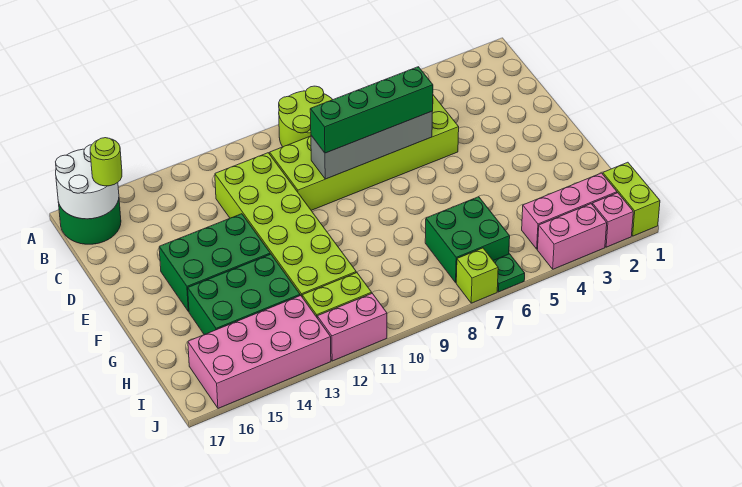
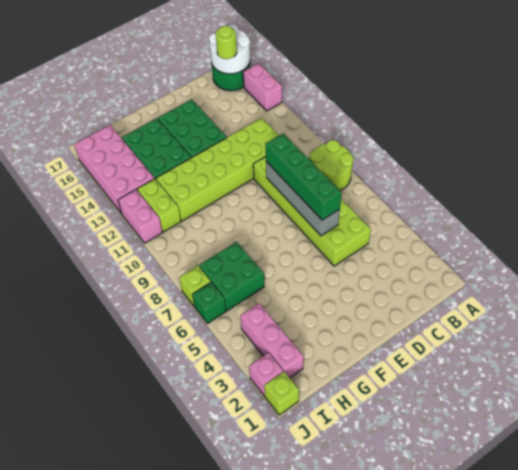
lime brick I1:J1 level 1 -> lime brick J1 level 1
pink brick J3:J4 level 1 -> pink brick A14:A15 level 1
green plate J6 level 1 -> green brick J6 level 1

